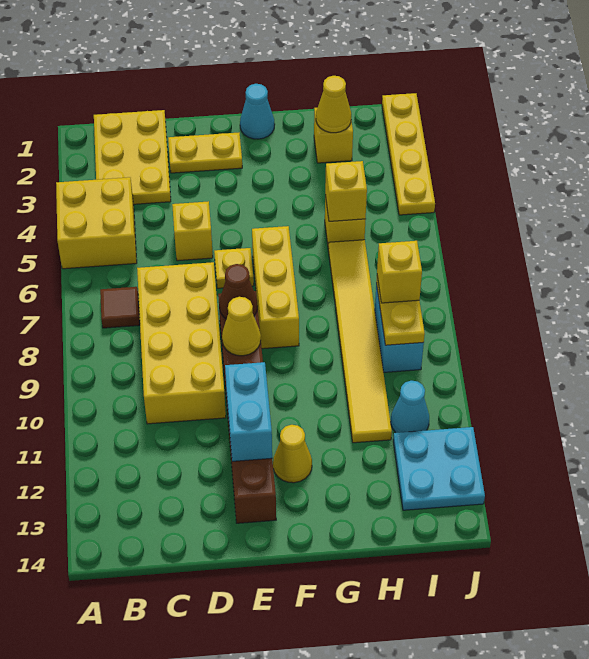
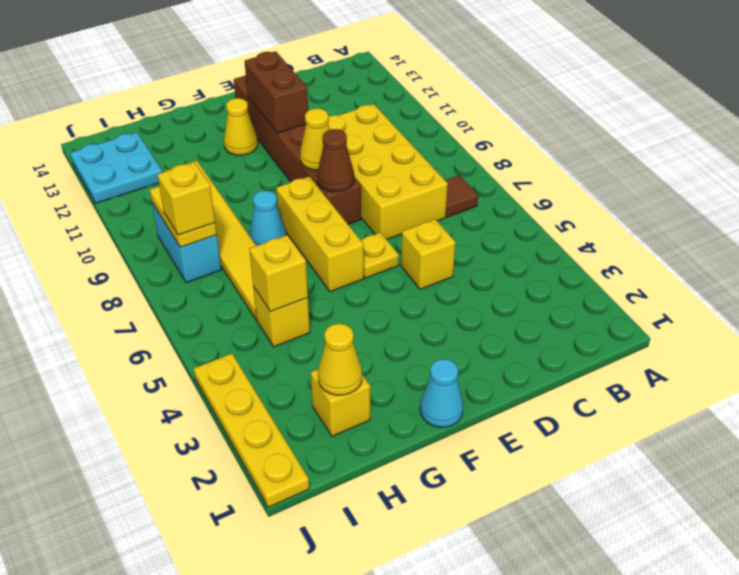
yellow brick A4:B5 level 1 -> none
yellow plate B1:C3 level 1 -> none
yellow plate D2:E2 level 1 -> none
cyan brick E11:E12 level 2 -> brown brick E11:E12 level 2
cyan cone I11 level 1 -> cyan cone G8 level 1

